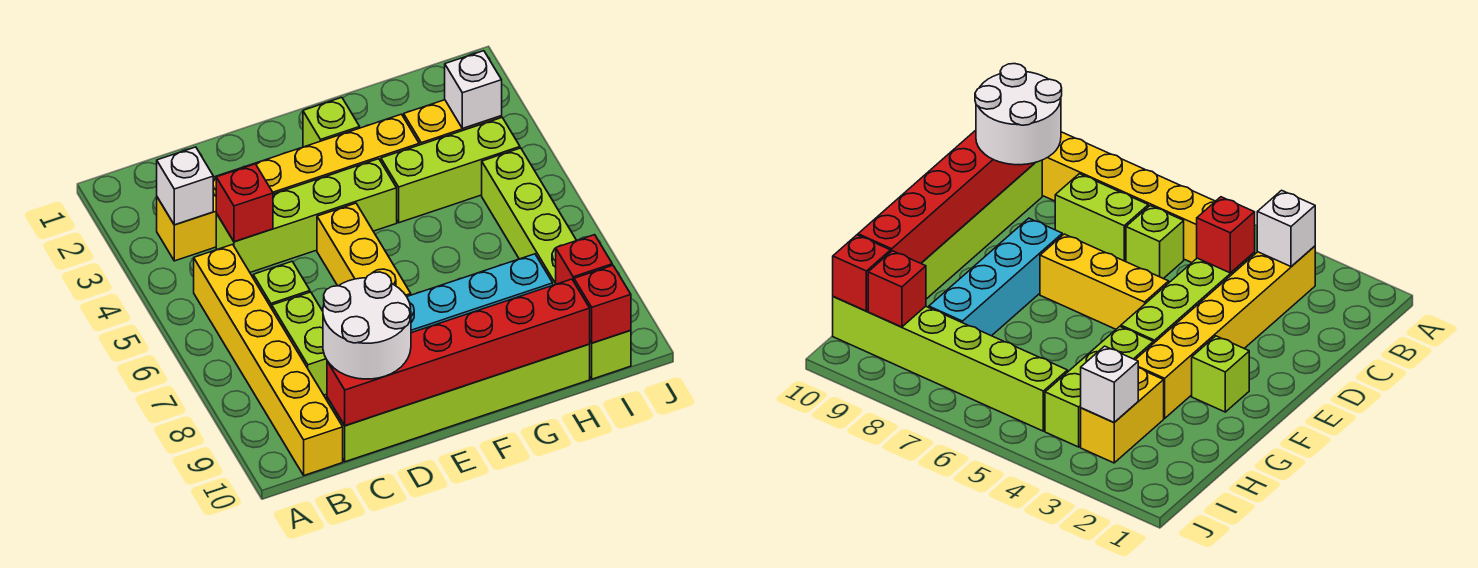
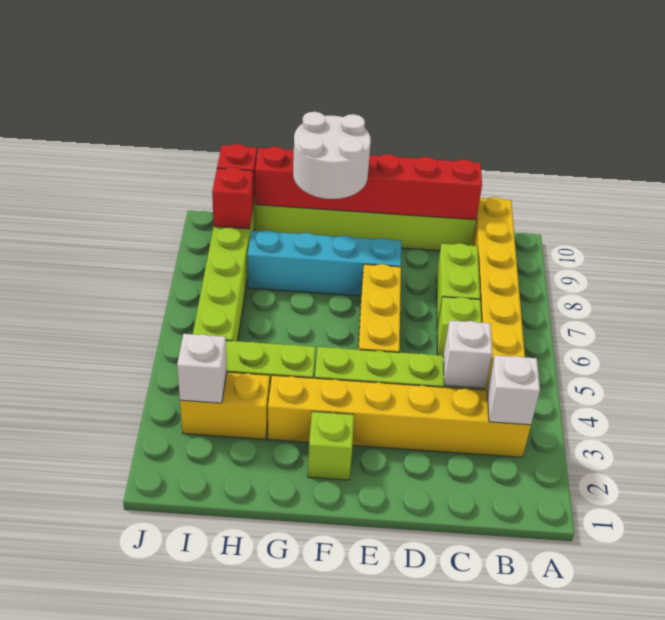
red brick C4 level 2 -> white brick C4 level 2
white round brick C9:D10 level 3 -> white round brick F9:G10 level 3

